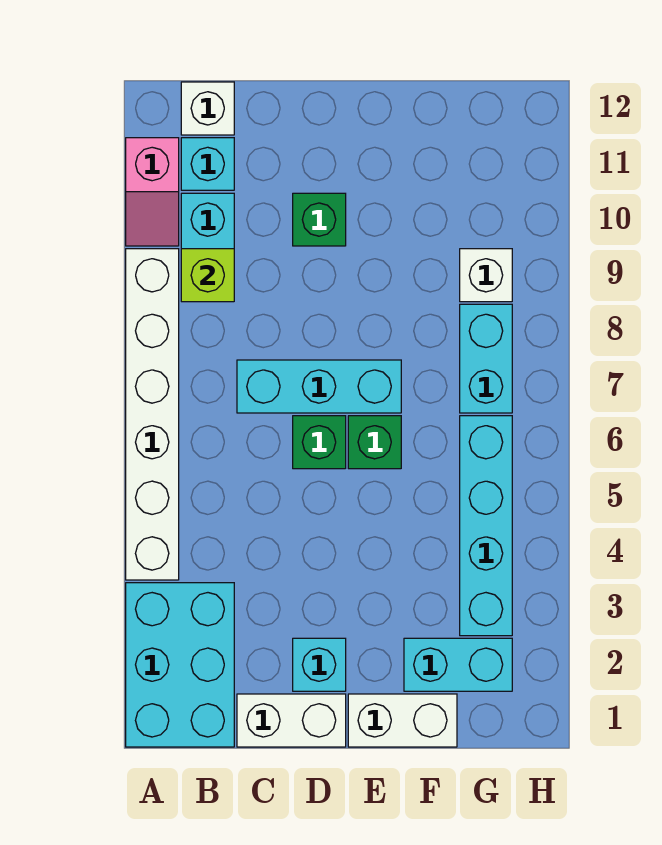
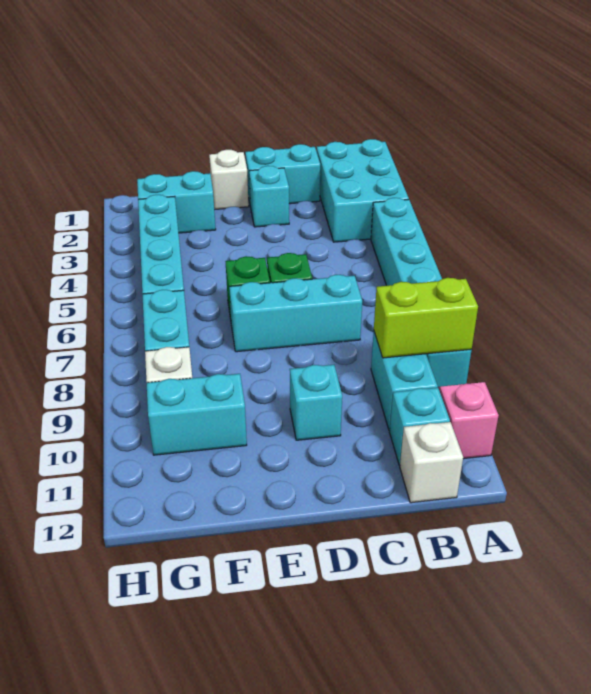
white brick A4:A9 level 1 -> cyan brick A4:A9 level 1
lime brick B9 level 2 -> lime brick A9:B9 level 2
white brick C1:D1 level 1 -> cyan brick C1:D1 level 1
green brick D10 level 1 -> cyan brick D10 level 1
white brick E1:F1 level 1 -> white brick E1 level 1
none -> cyan brick F10:G10 level 1

